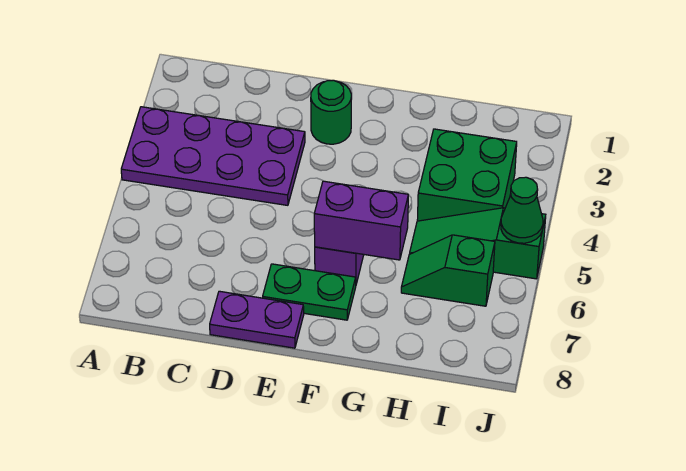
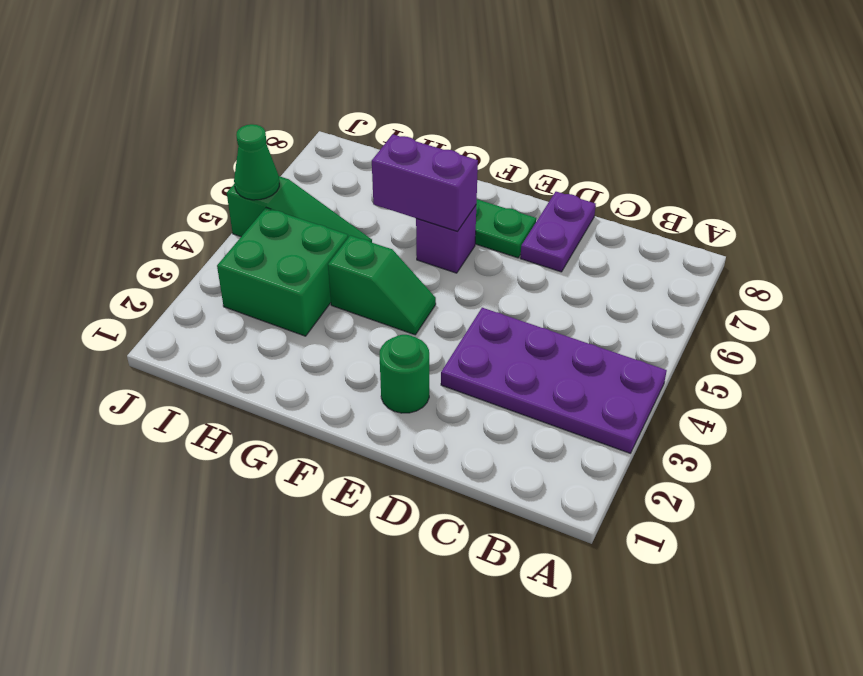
purple plate D8:E8 level 1 -> purple plate D7:D8 level 1
green slope H6:I6 level 1 top I -> green slope F4:G4 level 1 top G

